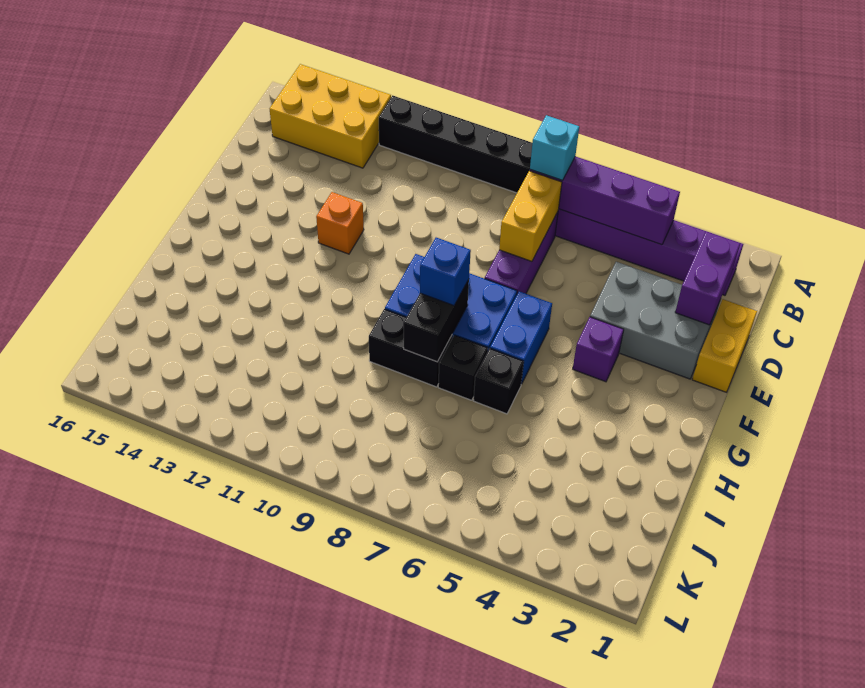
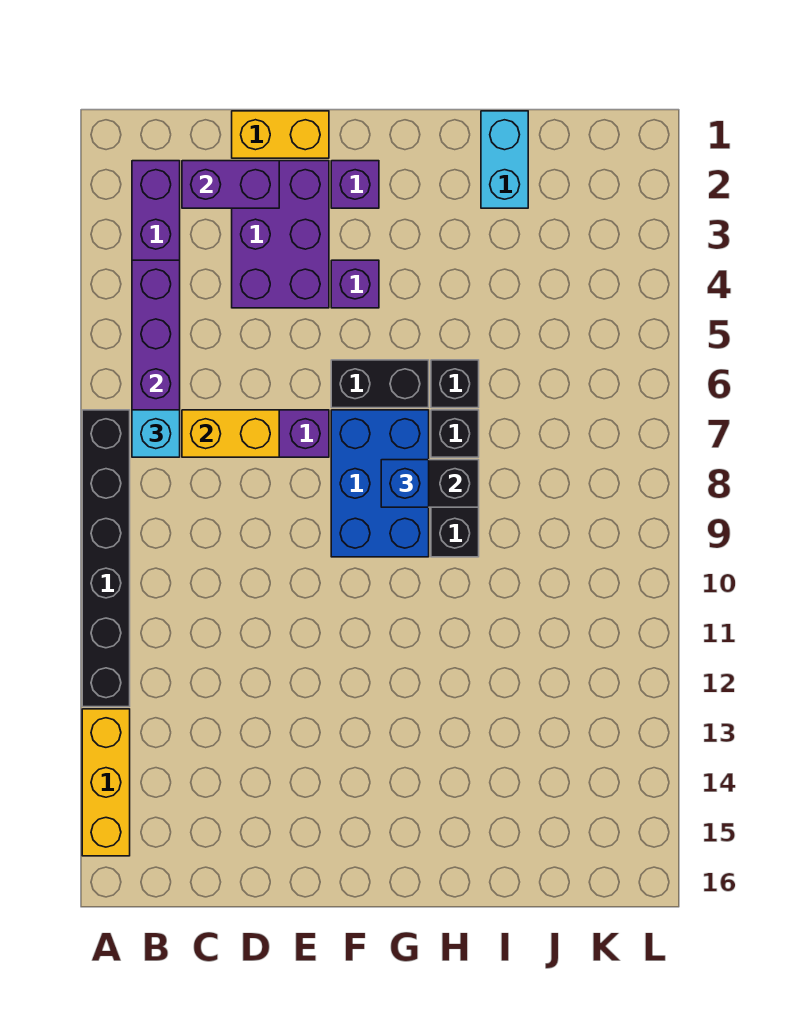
yellow brick A13:B15 level 1 -> yellow brick A13:A15 level 1
grey brick D2:E4 level 1 -> purple brick D2:E4 level 1
orange brick E12 level 1 -> none
none -> purple brick F2 level 1
blue brick F6:G6 level 1 -> black brick F6:G6 level 1
none -> cyan brick I1:I2 level 1

